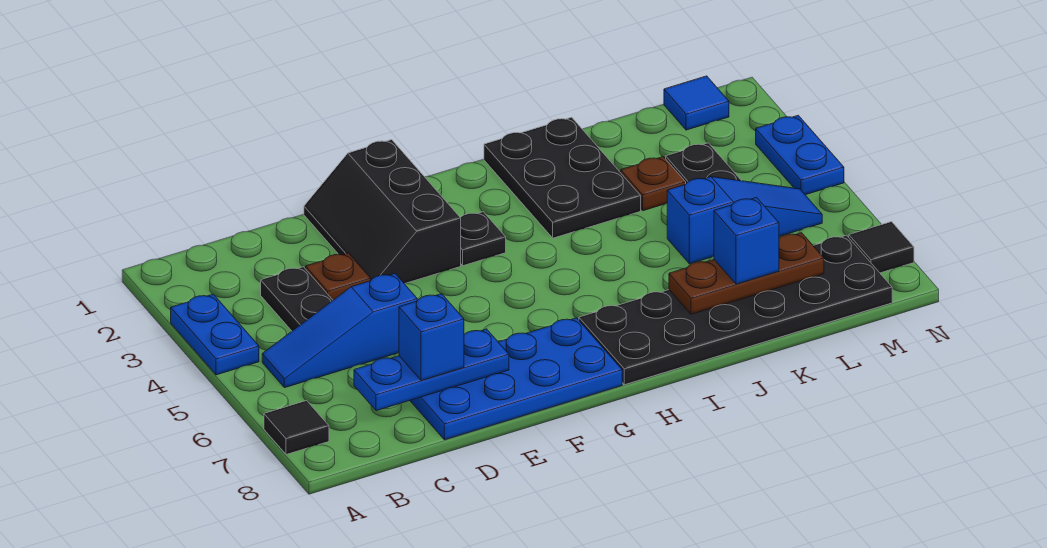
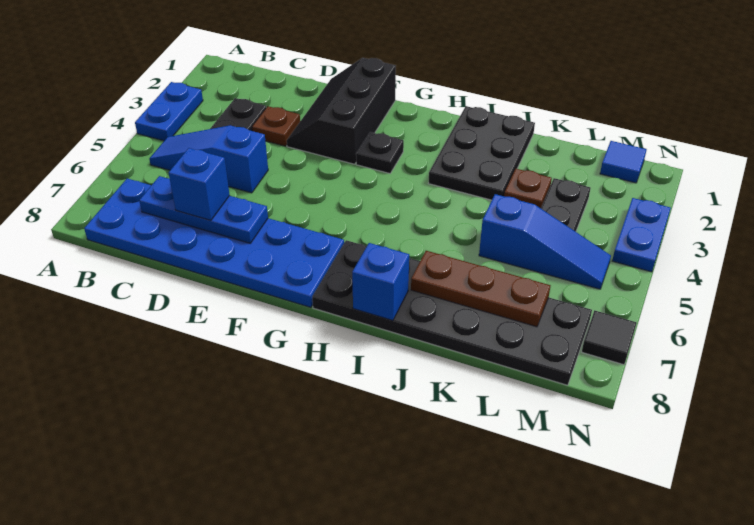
black tile A7 level 1 -> none
blue plate D7:G8 level 1 -> blue plate B7:G8 level 1
blue brick K7 level 3 -> blue brick I8 level 2

